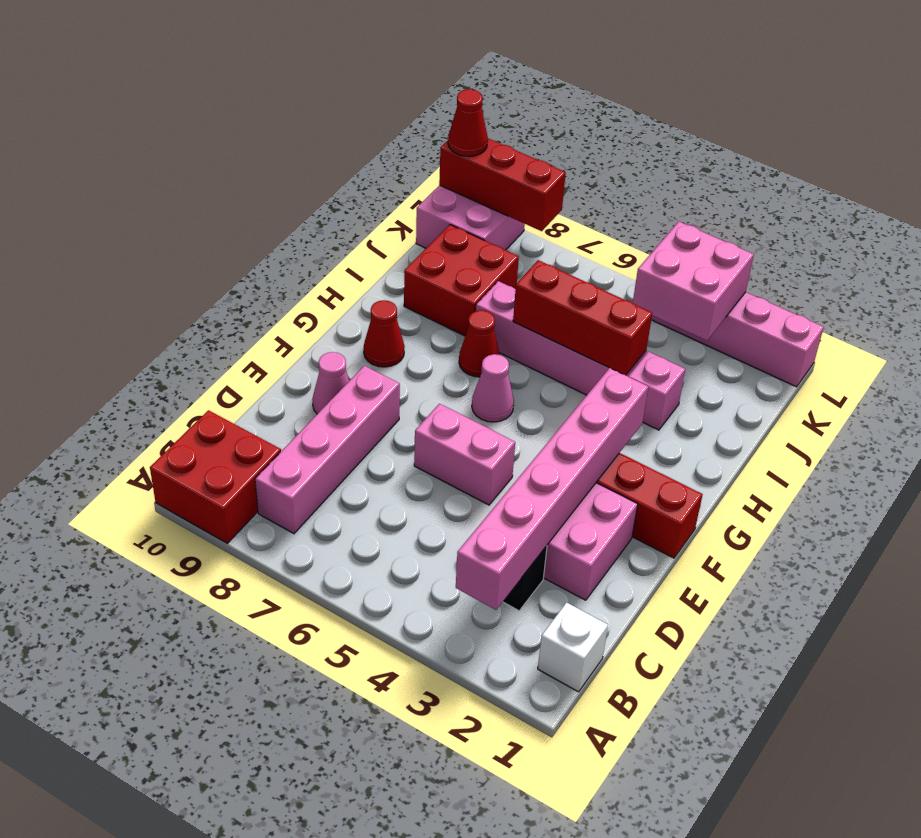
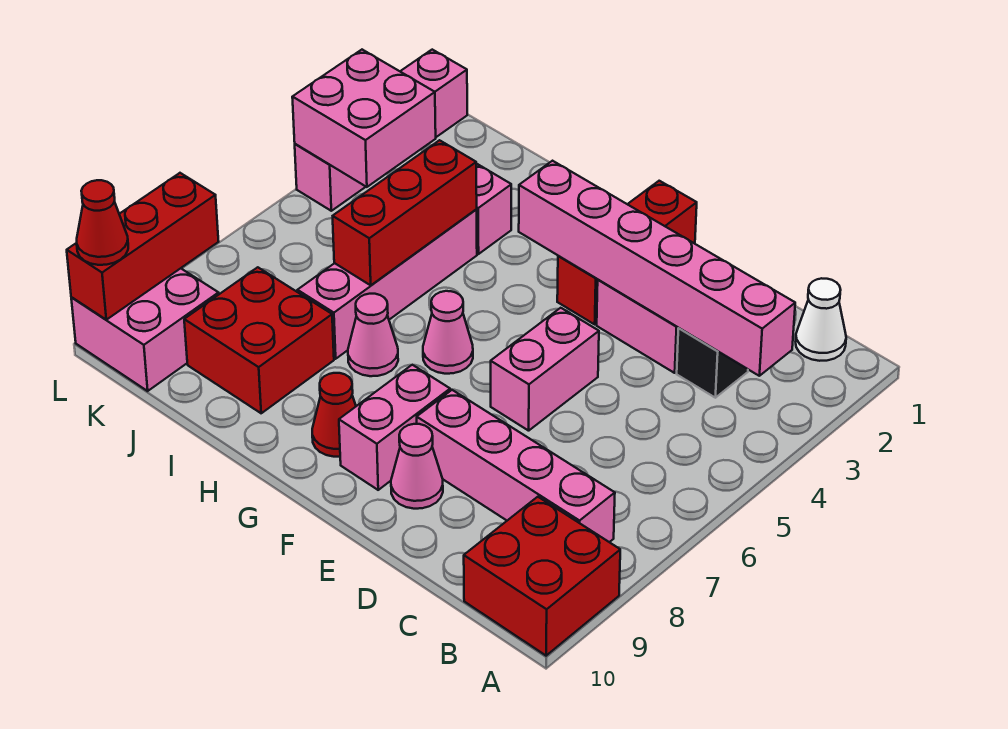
white brick B1 level 1 -> white cone B1 level 1
none -> pink brick F8:F9 level 1
red cone H7 level 1 -> pink cone H7 level 1

